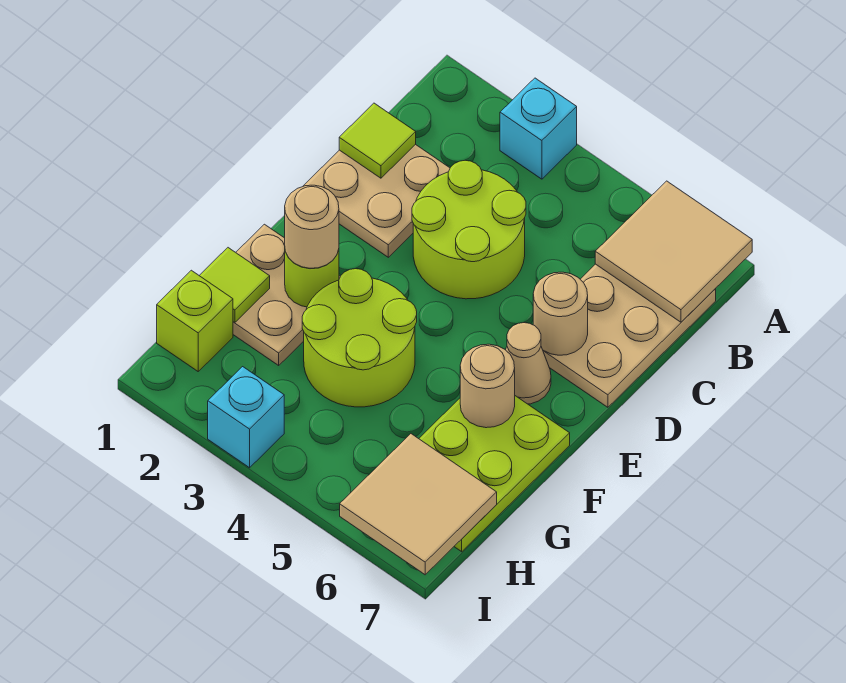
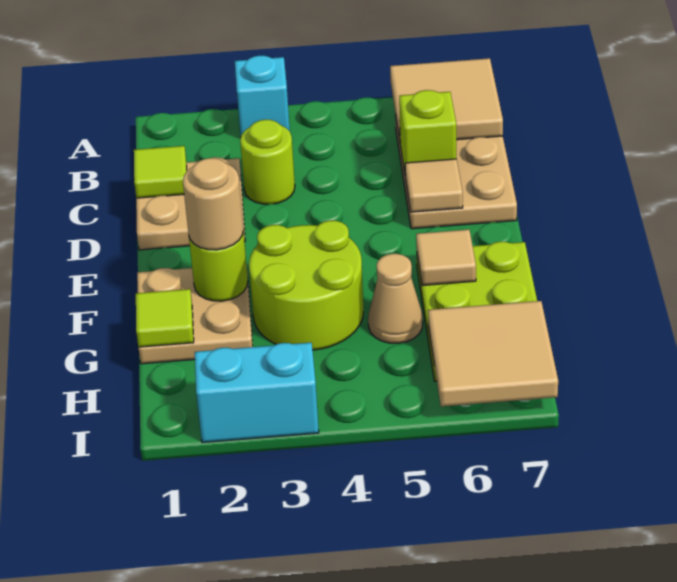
lime round brick C3:D4 level 1 -> lime round brick C3 level 1
tan round brick D6 level 2 -> tan tile D6 level 2
tan cone E6 level 1 -> tan cone G5 level 1
tan round brick F6 level 2 -> tan tile F6 level 2
lime brick H1 level 1 -> lime brick C6 level 2
cyan brick I3 level 1 -> cyan brick I2:I3 level 1

